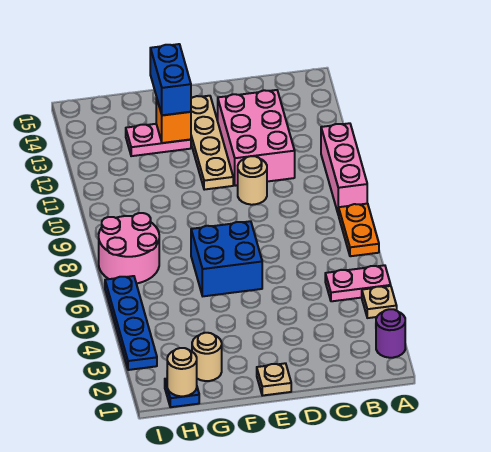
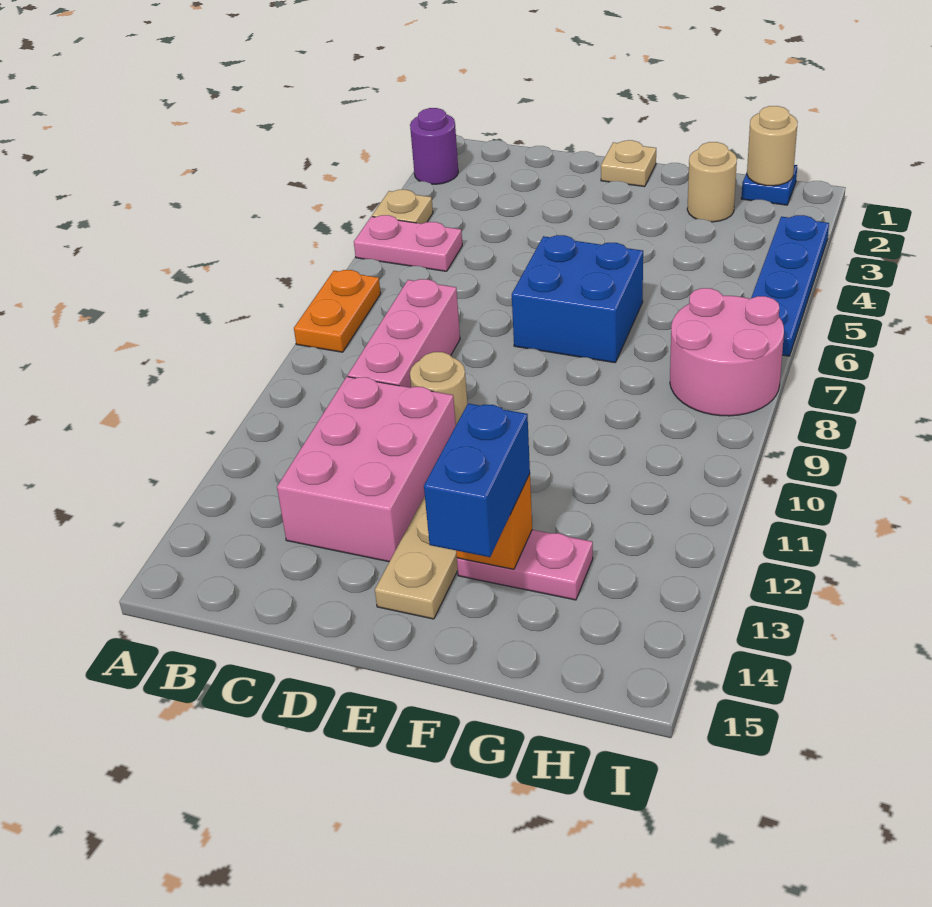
pink brick A9:A11 level 1 -> pink brick C8:C10 level 1

